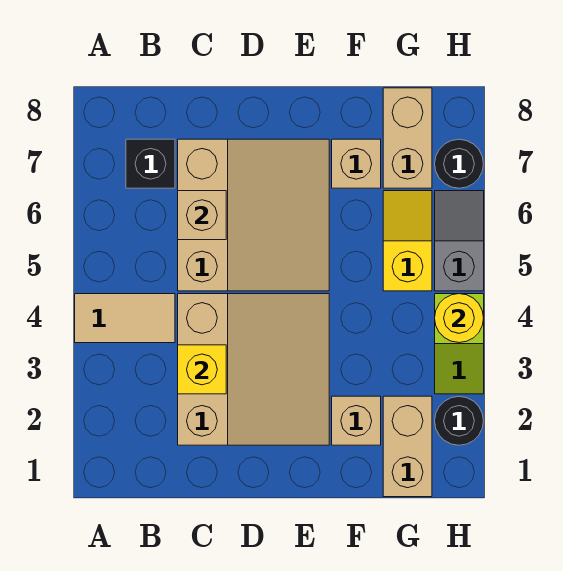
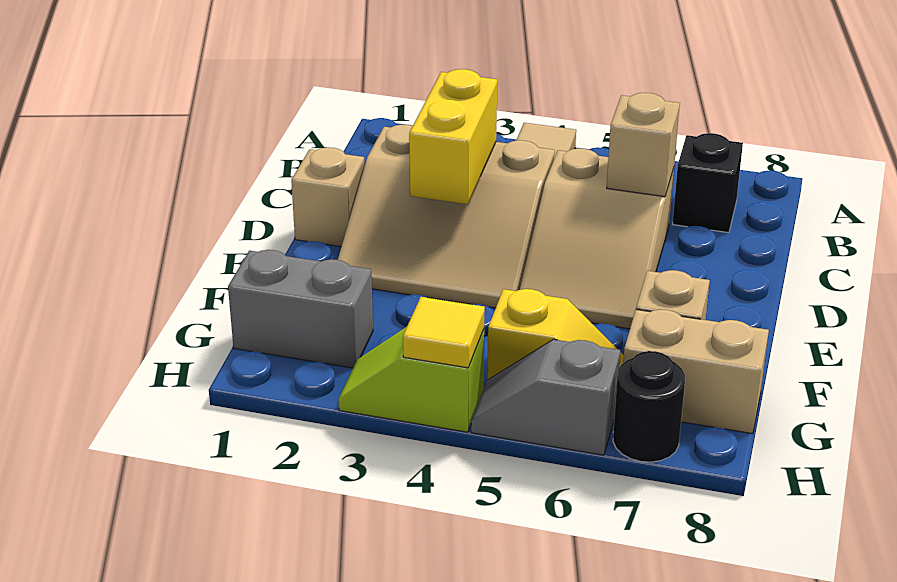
yellow brick C3 level 2 -> yellow brick C3:D3 level 2
tan slope C5:E7 level 1 top C -> tan slope C5:E6 level 1 top C
tan brick F2 level 1 -> tan brick D1 level 1
tan brick G1:G2 level 1 -> grey brick G1:G2 level 1
black round brick H2 level 1 -> none
yellow round brick H4 level 2 -> yellow tile H4 level 2
grey slope H5:H6 level 1 top 5 -> grey slope H5:H6 level 1 top 6

